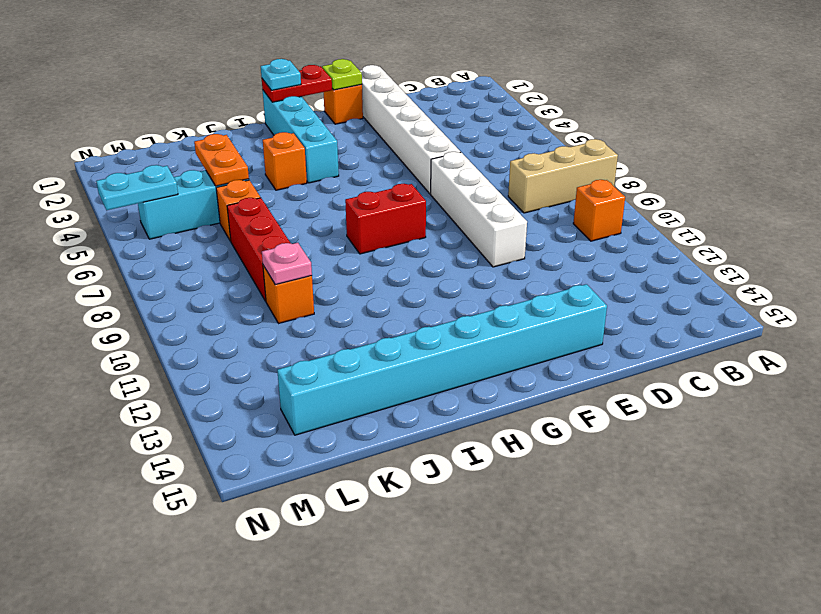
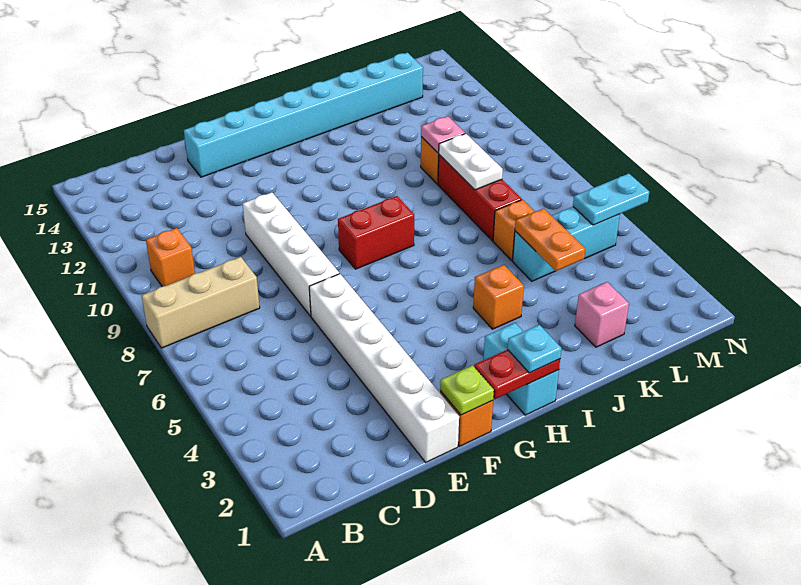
cyan brick H1:H4 level 1 -> cyan brick H1:H2 level 1
none -> pink brick K2 level 1
none -> white plate K8:K9 level 2

